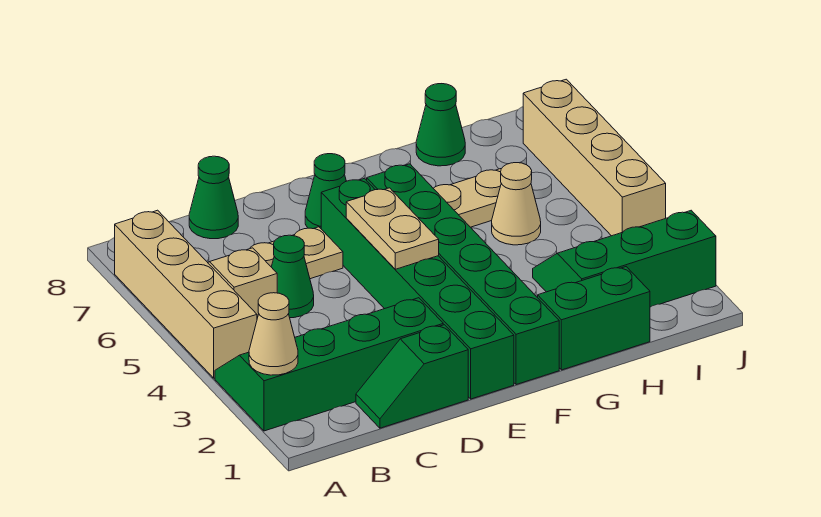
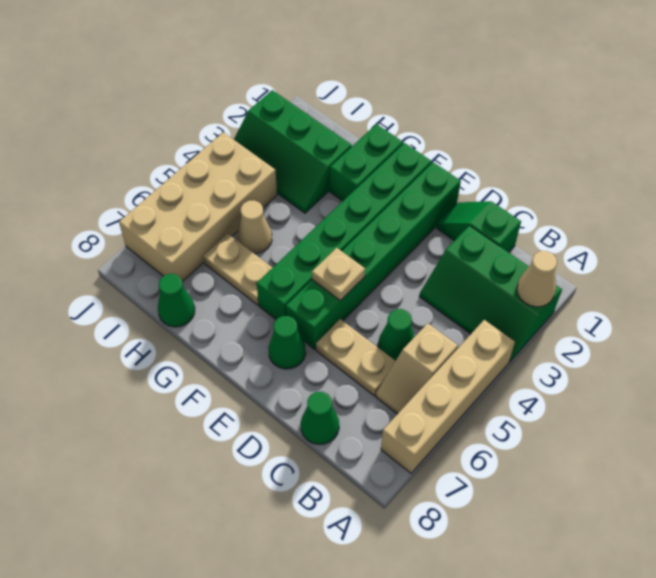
green slope A2:D3 level 1 top 2 -> green slope A2:C3 level 1 top 2
green slope C1:D1 level 1 top D -> green slope C1:D1 level 1 top C
tan plate E4:E5 level 2 -> tan plate E5 level 2
green brick G1:H1 level 1 -> green brick G1:G2 level 1
tan brick J4:J7 level 1 -> tan brick I4:J7 level 1

